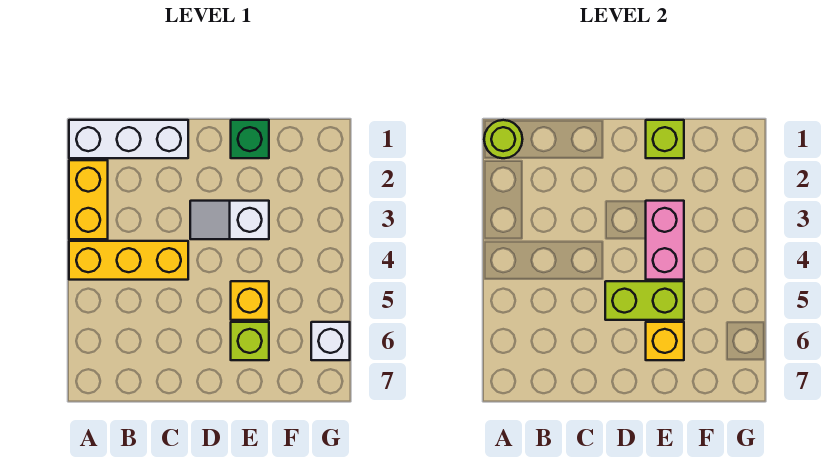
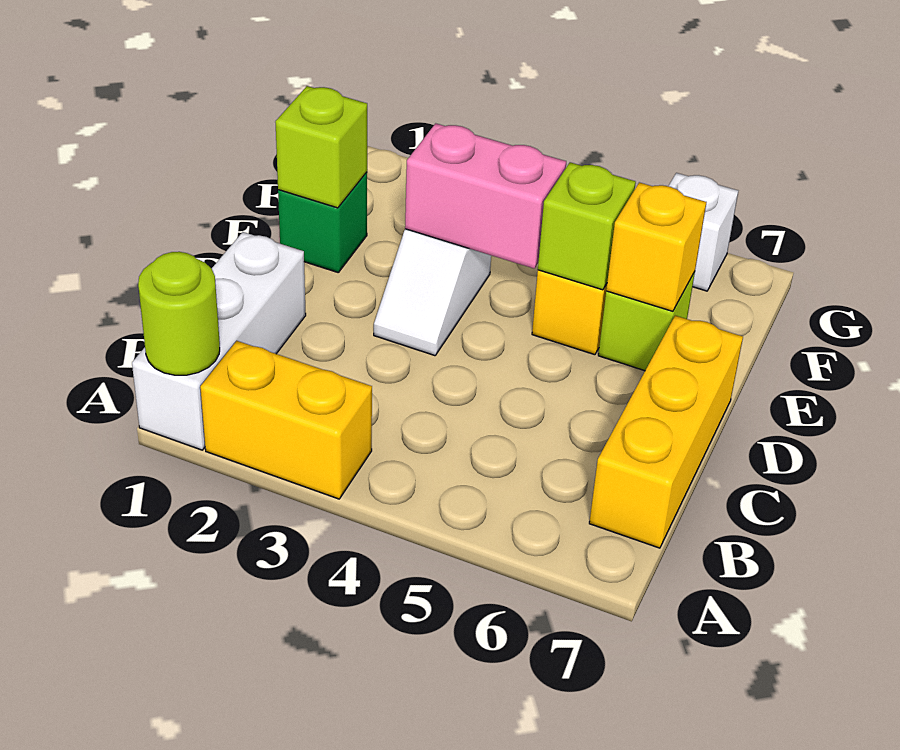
yellow brick A4:C4 level 1 -> yellow brick B7:D7 level 1
lime brick D5:E5 level 2 -> lime brick E5 level 2

